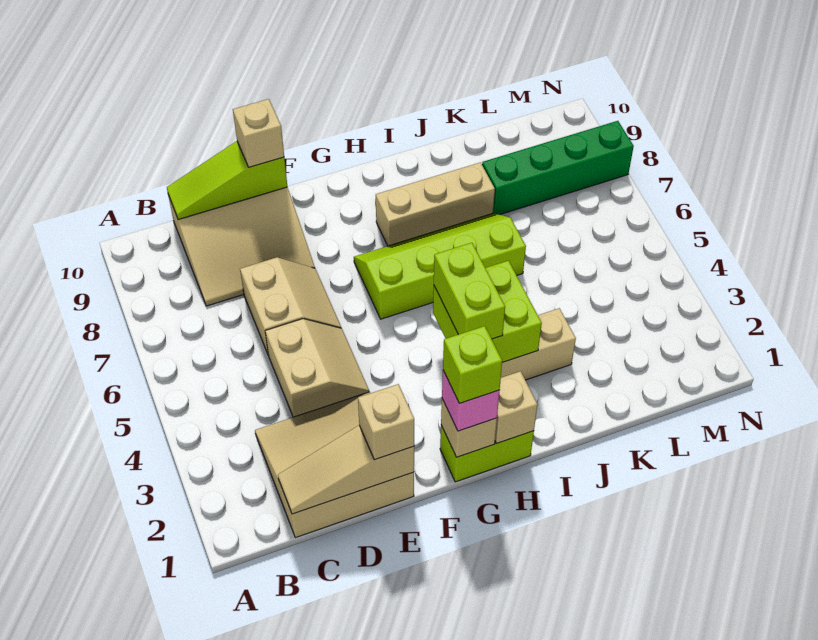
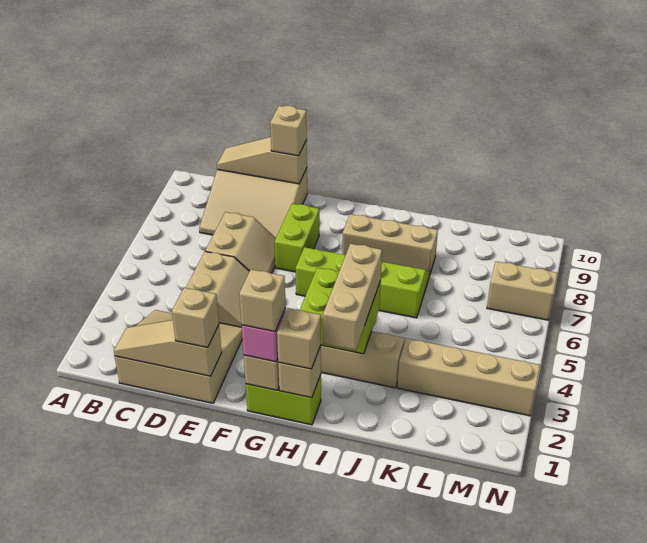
lime slope C10:E10 level 2 top E -> tan slope C10:E10 level 2 top E
lime brick G1 level 4 -> tan brick G1 level 4
none -> tan brick H1 level 3
lime brick H3:H4 level 3 -> lime brick F7:F8 level 1
none -> tan brick I2:I4 level 3
none -> tan brick K3:N3 level 1
green brick K8:N8 level 1 -> none
none -> tan brick M7:N7 level 1

